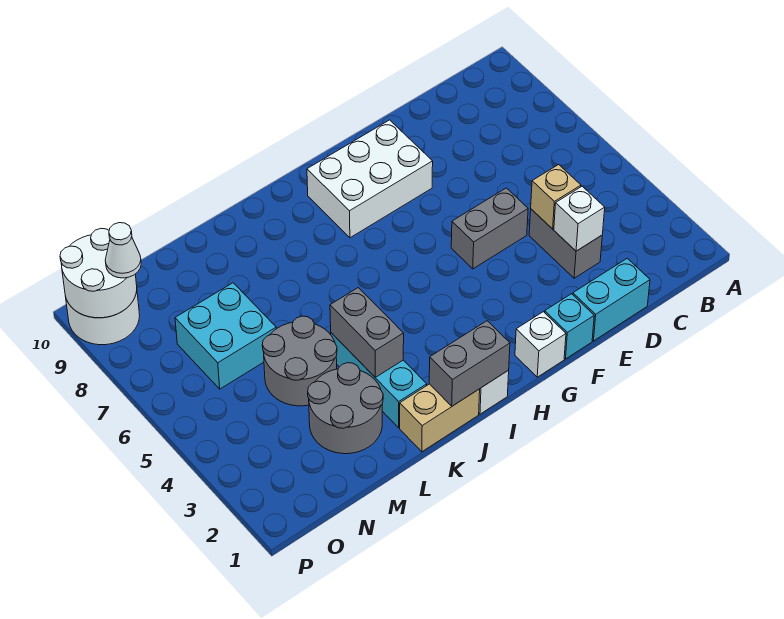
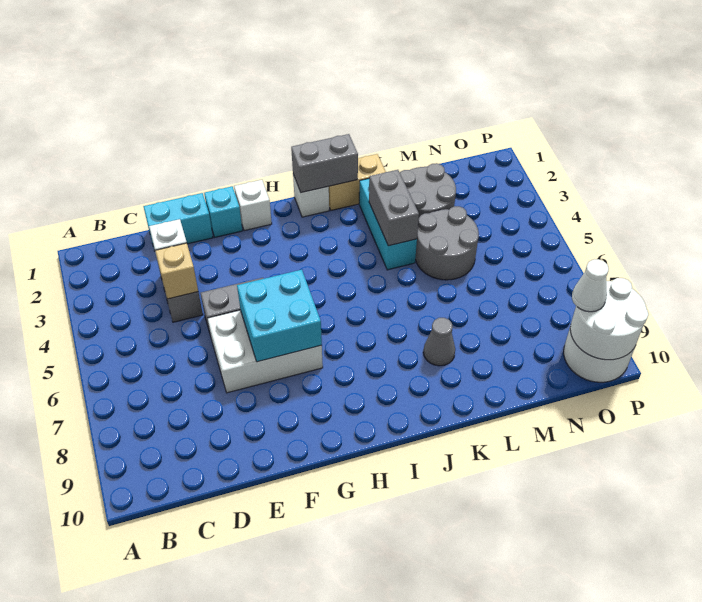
white brick F8:H9 level 1 -> white brick E6:G7 level 1
none -> grey cone K8 level 1
cyan brick M6:N7 level 1 -> cyan brick F6:G7 level 2

